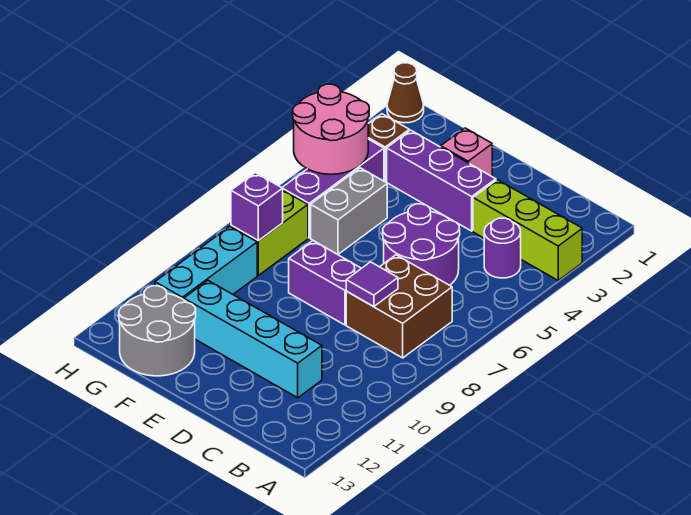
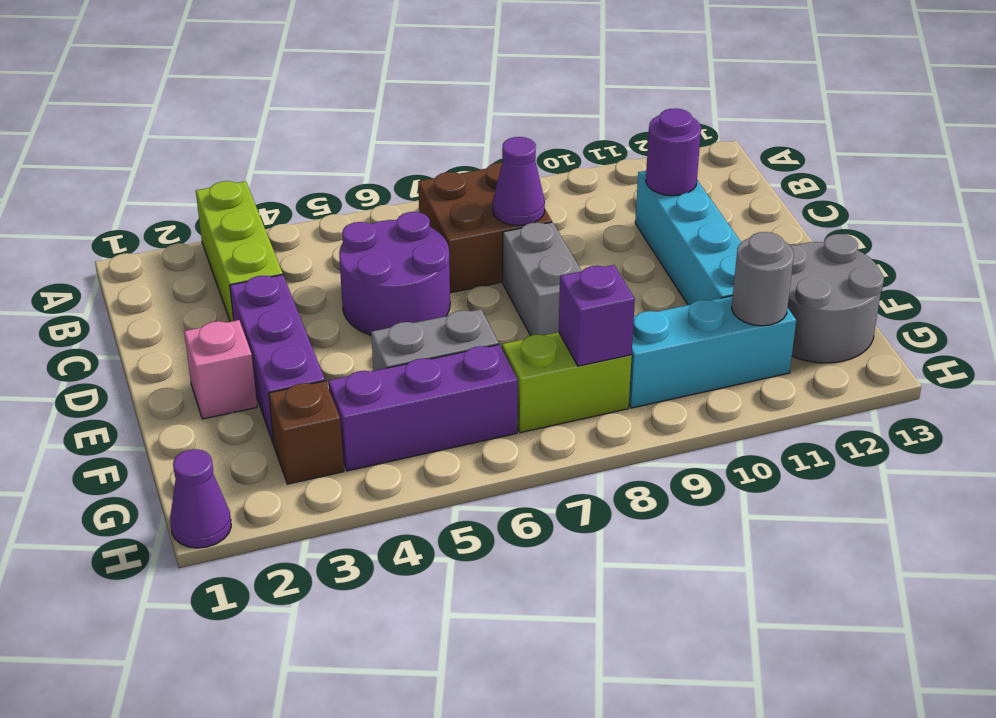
purple round brick B4 level 1 -> purple round brick C11 level 2
purple tile C8 level 2 -> purple cone C8 level 2
purple brick D8:E8 level 1 -> grey brick D8:E8 level 1
pink round brick G4:H5 level 2 -> none
none -> grey round brick G11 level 2
brown cone H1 level 1 -> purple cone H1 level 1

